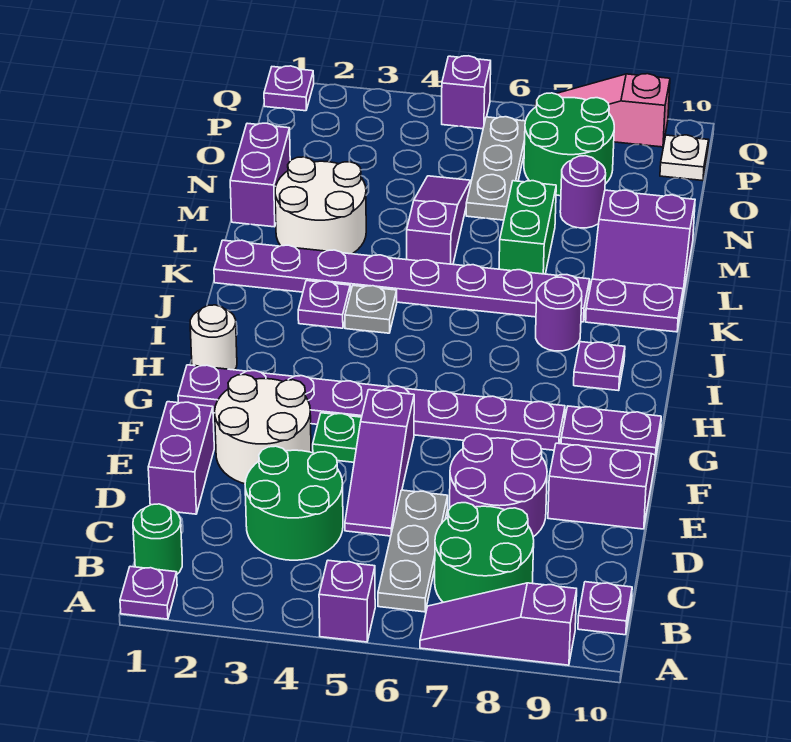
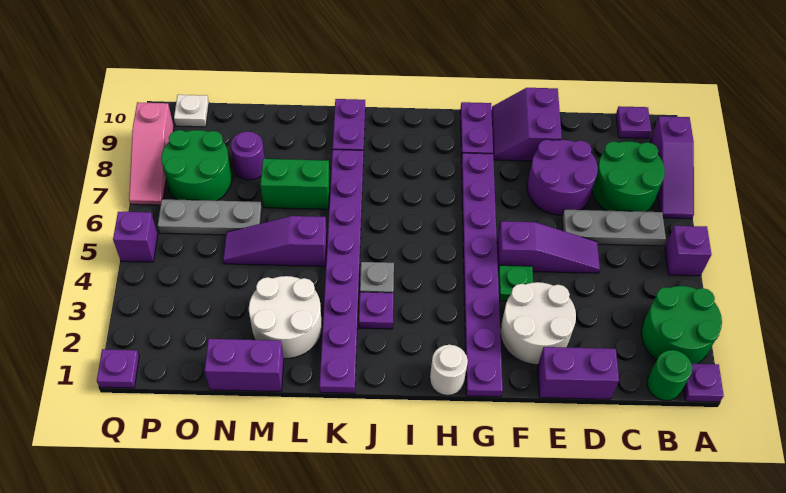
green round brick C3:D4 level 1 -> green round brick A2:B3 level 1
purple plate I9 level 1 -> none
purple round brick J8 level 1 -> none
purple slope L9:M10 level 1 top M -> none

